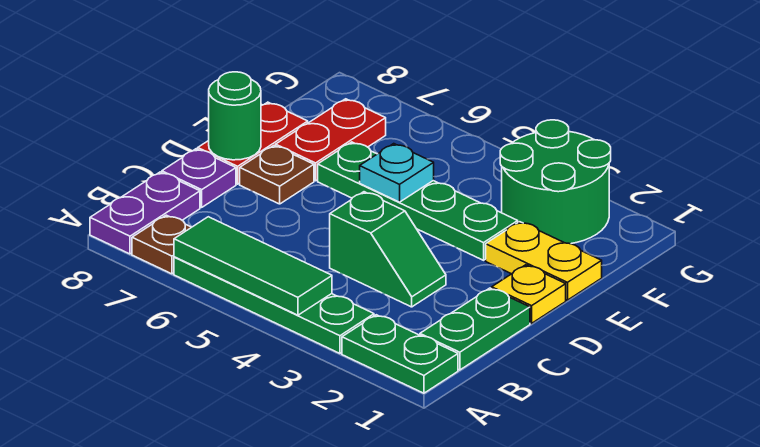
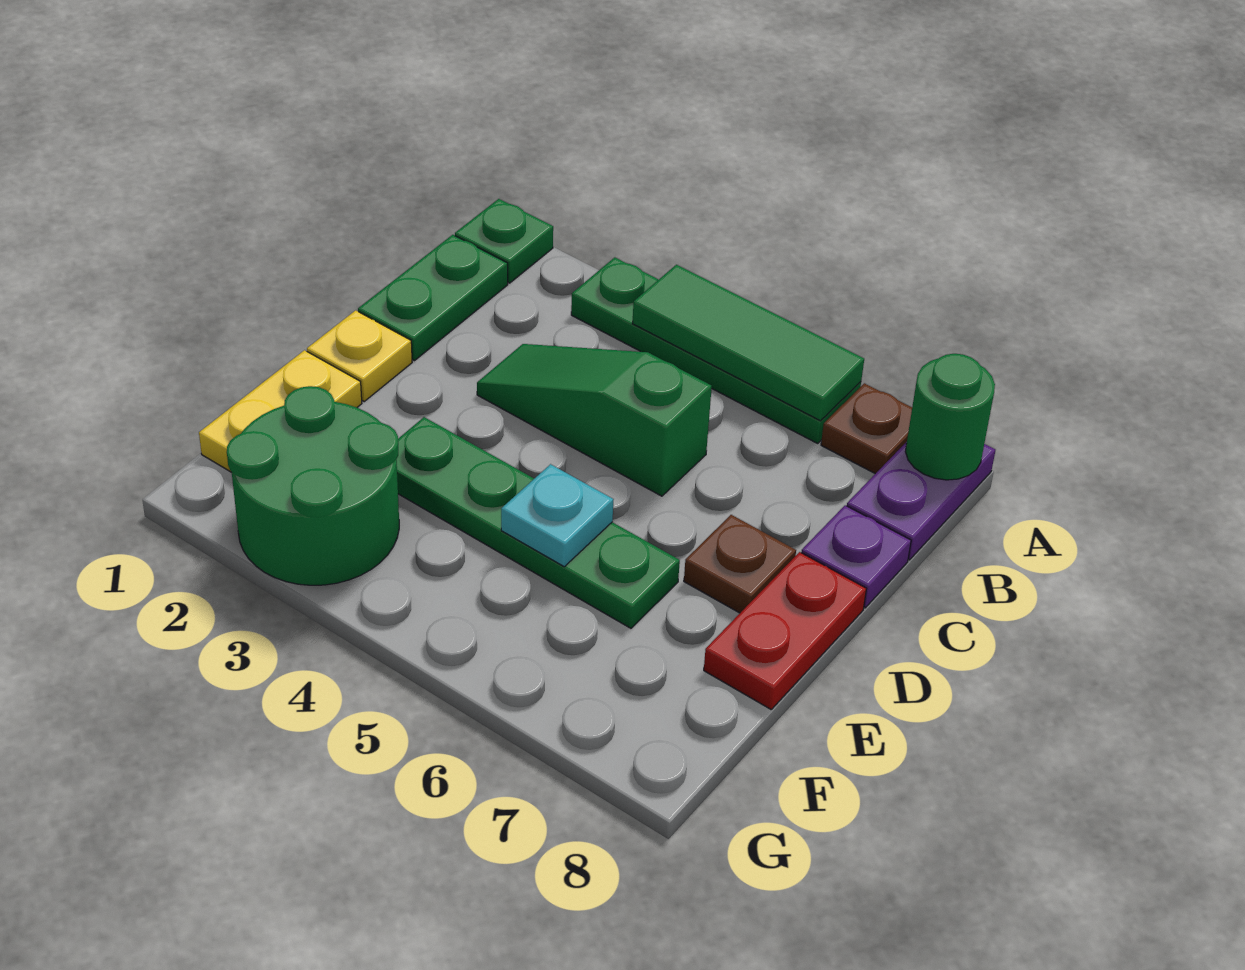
green plate A1:A2 level 1 -> green plate A1 level 1
green slope C3:C4 level 1 top 4 -> green slope C3:C5 level 1 top 5
green round brick D8 level 2 -> green round brick A8 level 2
yellow plate E1:E2 level 1 -> yellow plate E1:F1 level 1
red plate E7:F7 level 1 -> none

